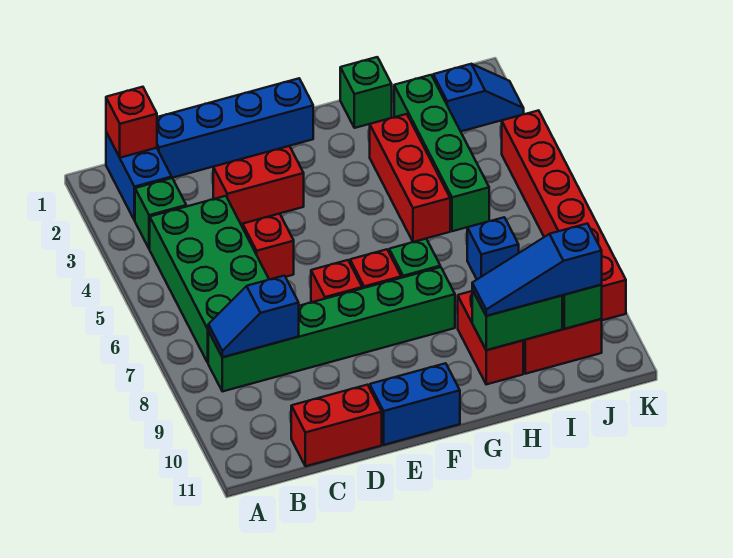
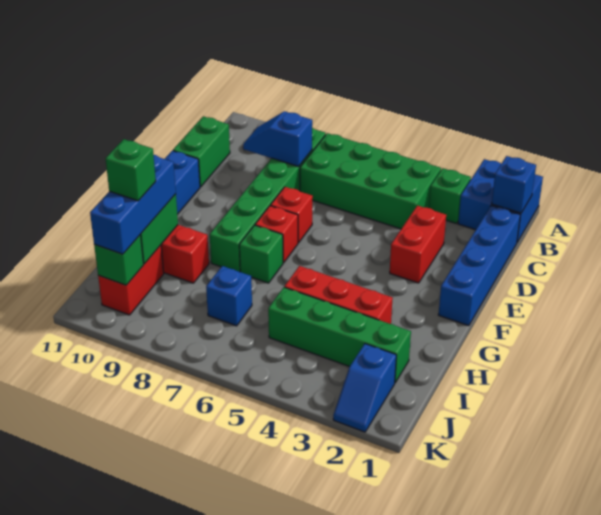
blue brick B1:B2 level 1 -> blue brick A1:B2 level 1
red brick B1 level 2 -> blue brick B1 level 2
blue slope B8:C8 level 2 top C -> blue slope C8:C9 level 2 top 8
red brick C11:D11 level 1 -> green brick C11:D11 level 1
red brick D5 level 1 -> none
green brick H1 level 1 -> green brick I10 level 4
blue slope H10:J10 level 3 top J -> blue brick H10:J10 level 3
red brick K4:K9 level 1 -> none

